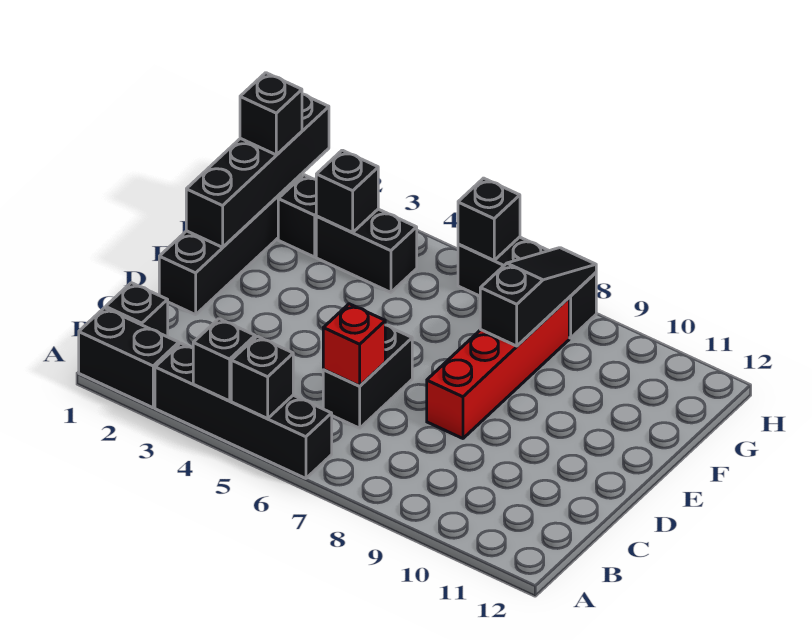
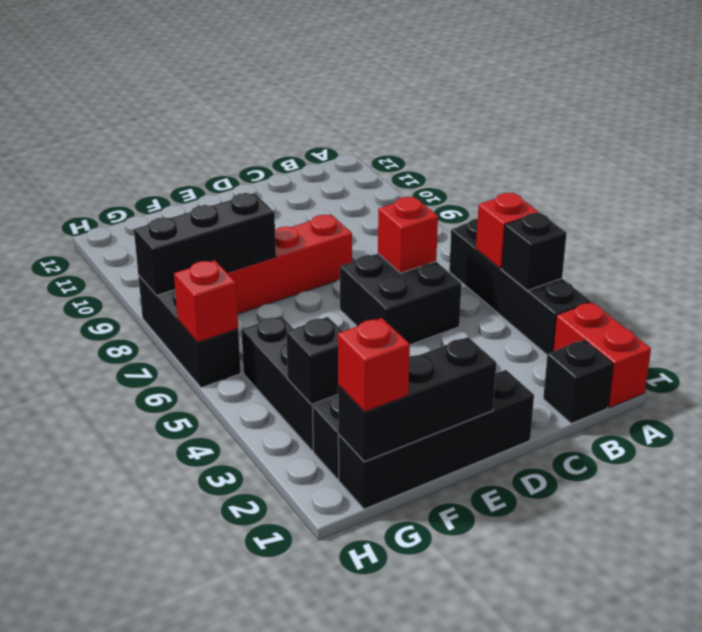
black brick A1:A2 level 1 -> red brick A1:A2 level 1
black brick A5 level 2 -> red brick A5 level 2
black brick C6:D6 level 1 -> black brick C5:D6 level 1
black brick E1:H1 level 2 -> black brick E1:G1 level 2
black slope F8:H8 level 2 top F -> black brick F8:H8 level 2
black brick G1 level 3 -> red brick G1 level 3
black brick G3:G4 level 1 -> black brick G3:G5 level 1
black brick H6 level 2 -> red brick H6 level 2

